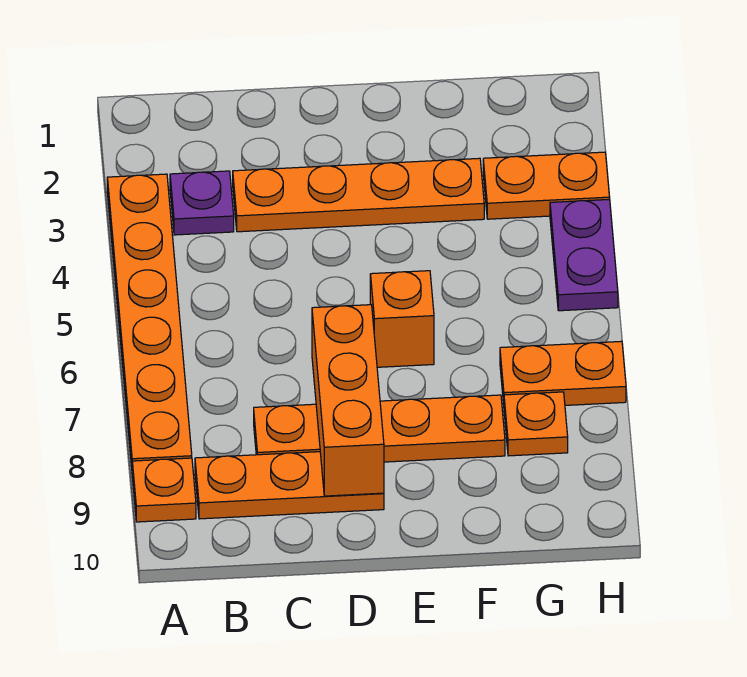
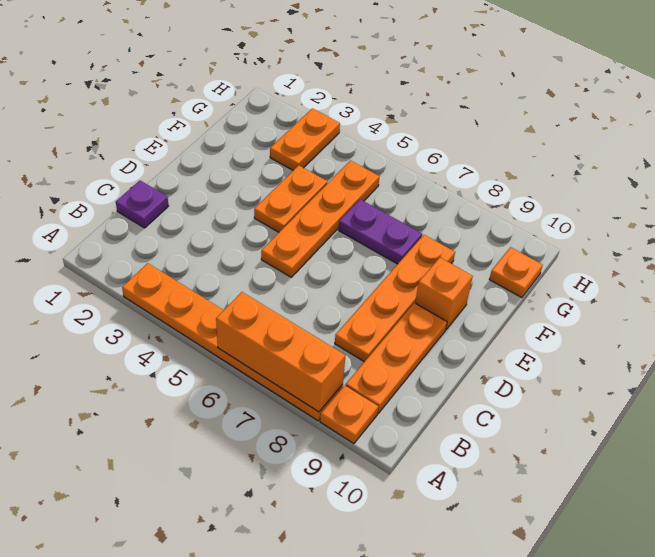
purple plate B3 level 1 -> purple plate C1 level 1
orange plate C3:F3 level 1 -> orange plate D5:G5 level 1
orange brick D7:D9 level 2 -> orange brick A6:A8 level 2
orange brick E6 level 1 -> orange brick E9 level 1
orange plate G7:H7 level 1 -> orange plate E4:F4 level 1
orange plate G8 level 1 -> orange plate G10 level 1
purple plate H4:H5 level 1 -> purple plate F6:F7 level 1

